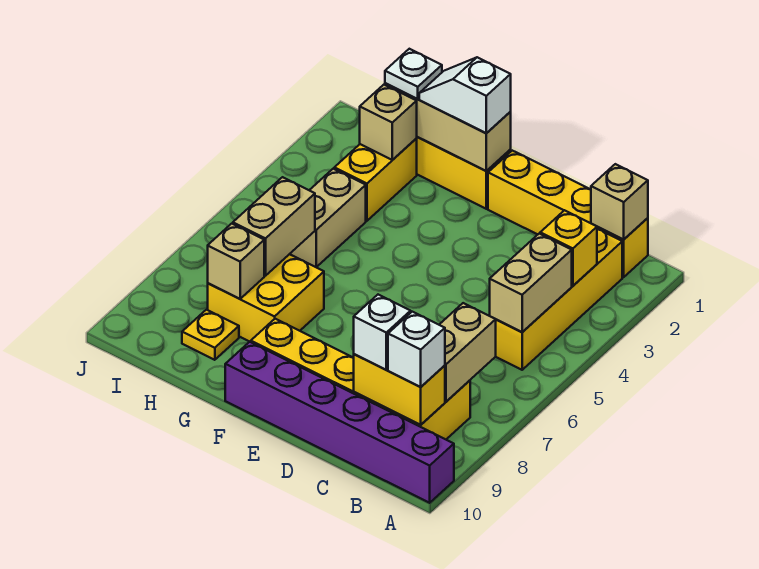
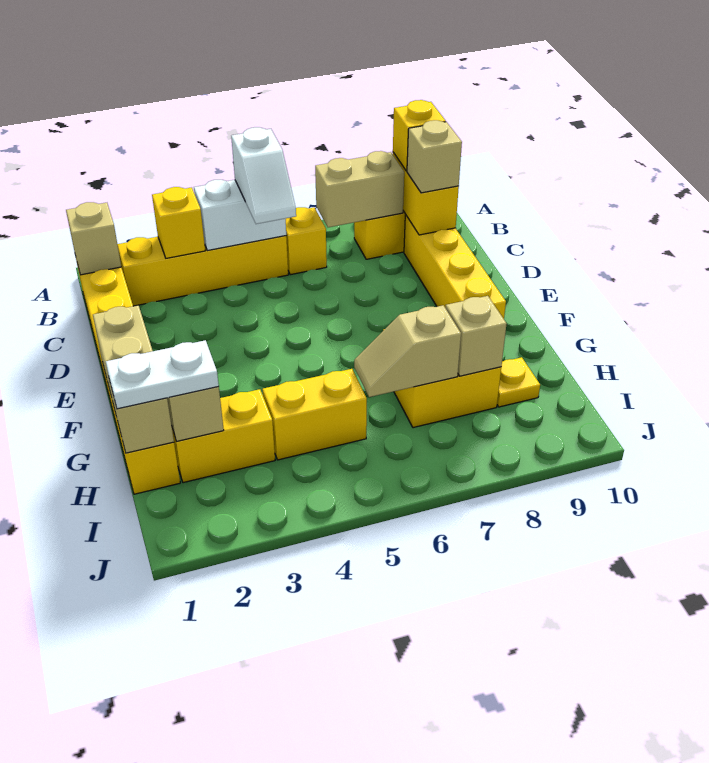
purple brick A10:F10 level 1 -> none
tan brick B4:B5 level 2 -> white brick B4:B5 level 2
none -> yellow brick B6 level 1
white brick B9 level 3 -> yellow brick B9 level 3
white brick C9 level 3 -> tan brick C9 level 3
white slope F1:G1 level 3 top F -> white slope B5:C5 level 3 top B
white plate H1 level 3 -> white plate H1:H2 level 3
tan brick H4:H5 level 1 -> yellow brick H4:H5 level 1
tan brick H6:H7 level 2 -> tan slope H6:H7 level 2 top 7

